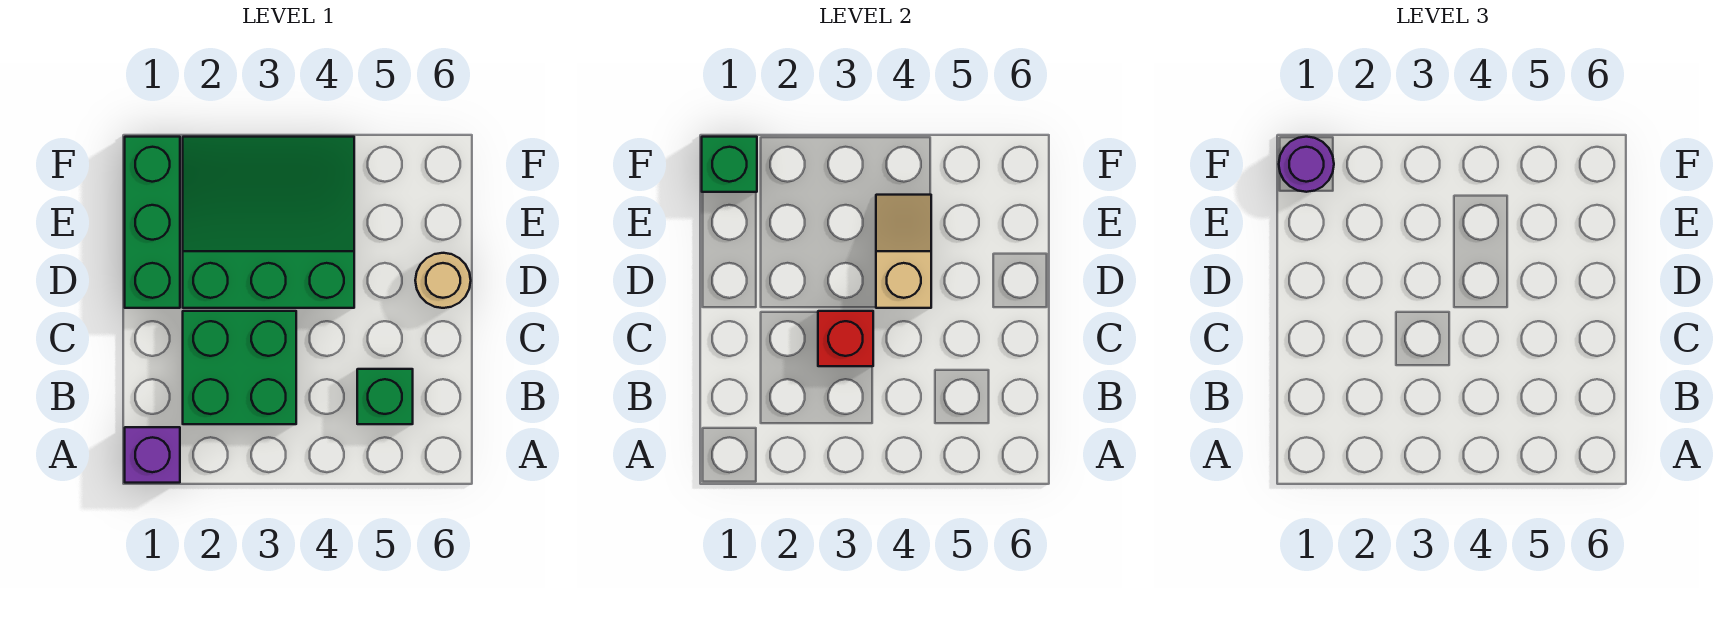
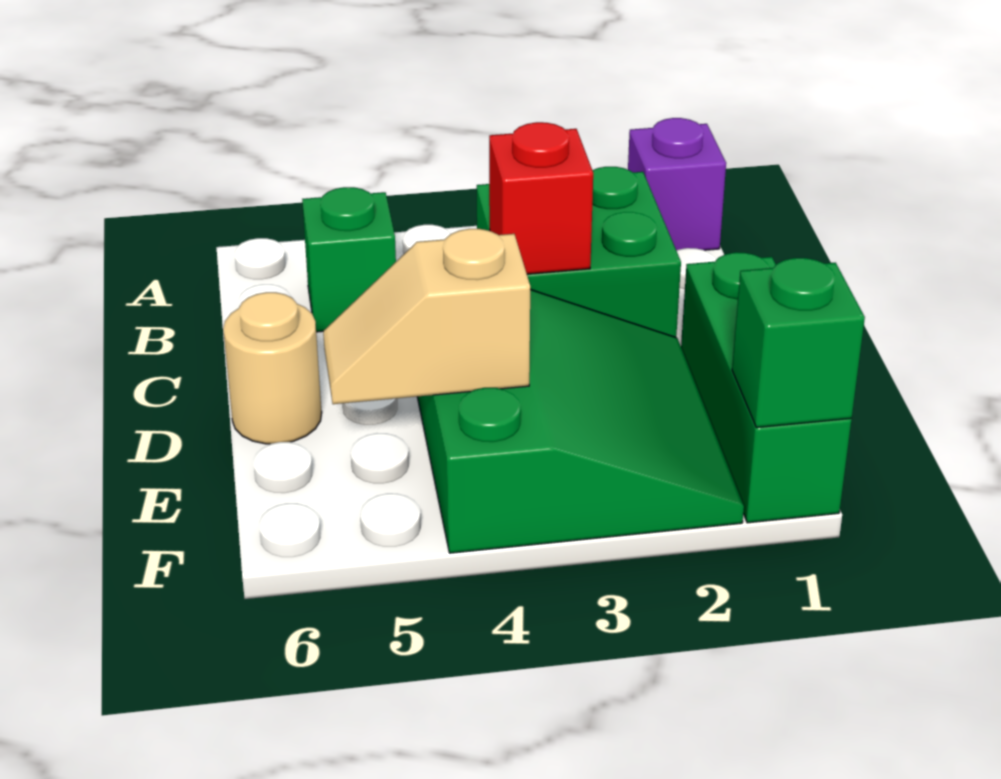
green slope D2:F4 level 1 top D -> green slope D2:F4 level 1 top 4
tan slope D4:E4 level 2 top D -> tan slope E4:E5 level 2 top 4
purple round brick F1 level 3 -> none

